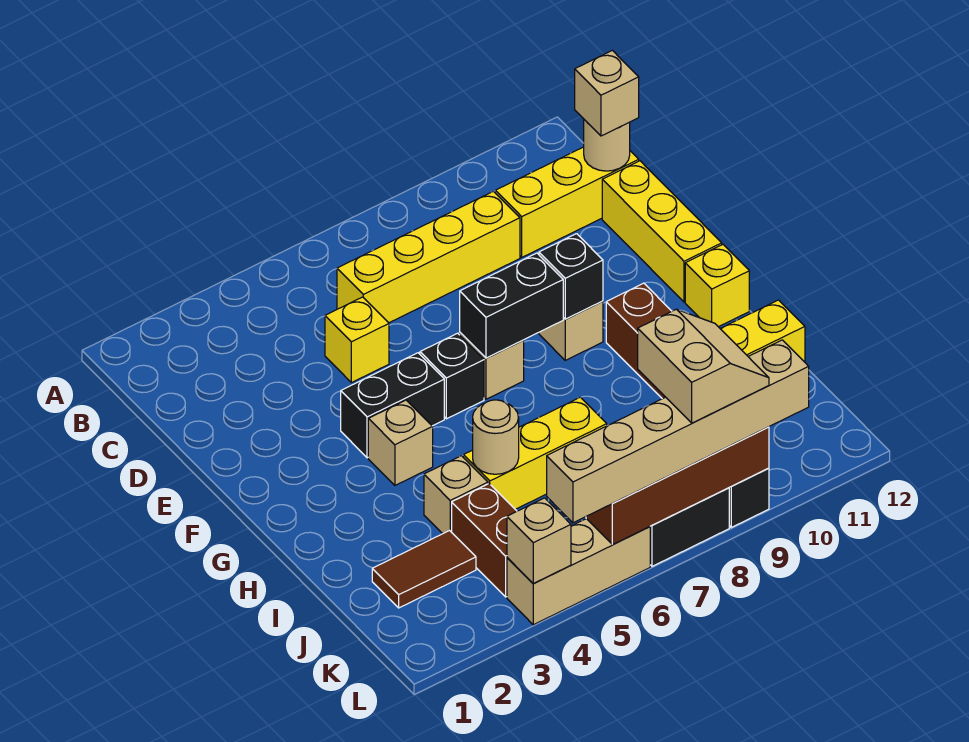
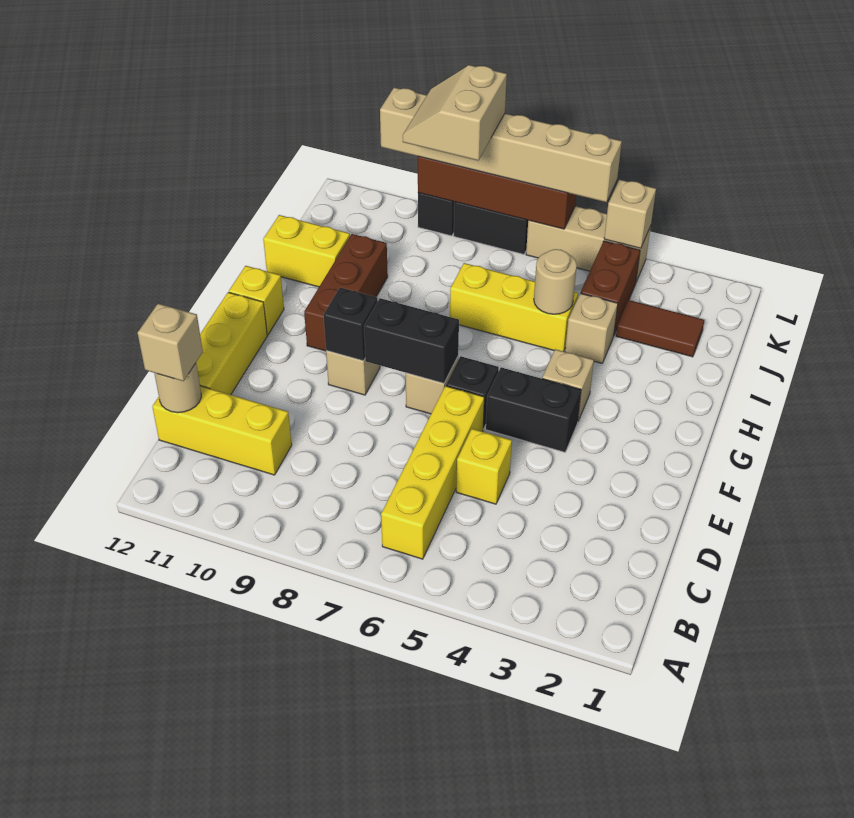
yellow brick C6:C9 level 1 -> yellow brick B6:E6 level 1

